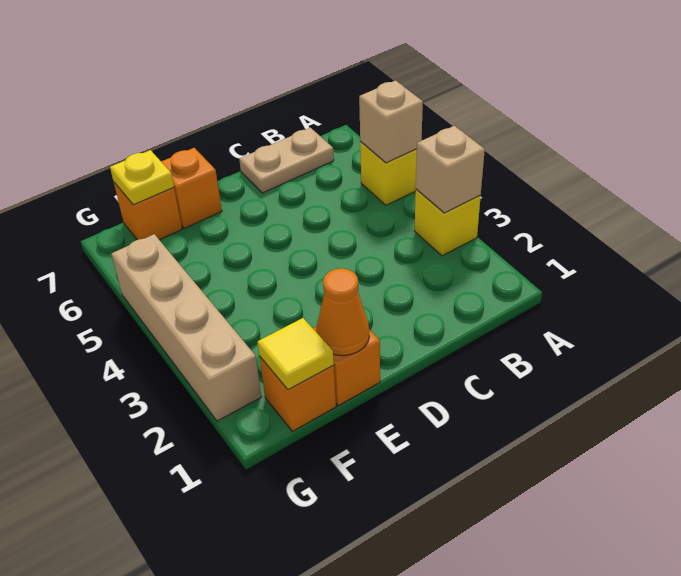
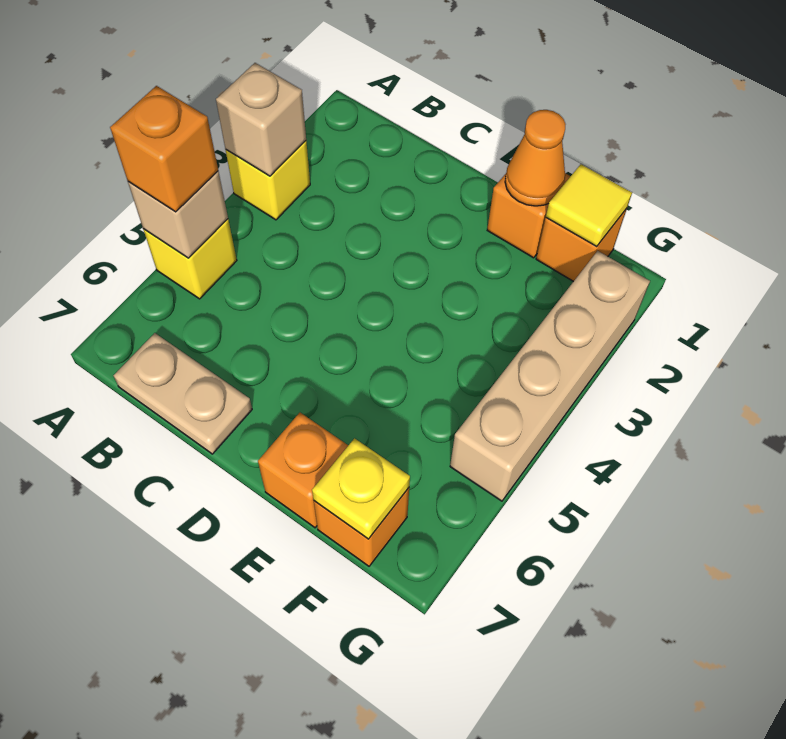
none -> orange brick A5 level 3

